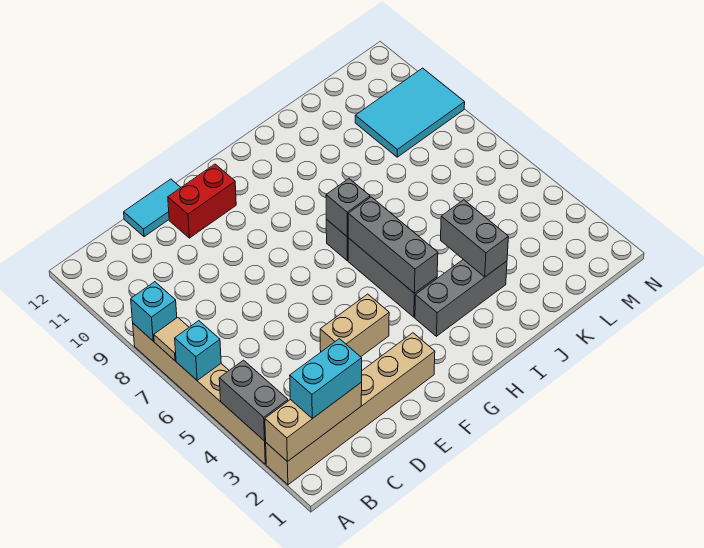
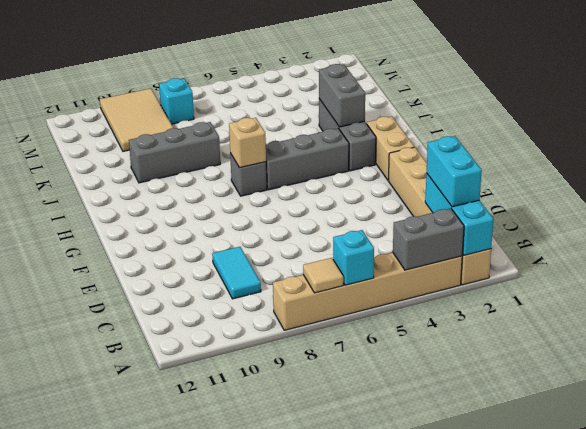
tan brick A2:C2 level 2 -> cyan brick A2:C2 level 2
cyan brick A8 level 2 -> cyan brick M8 level 1
cyan tile D12:E12 level 1 -> cyan tile C9:D9 level 1
tan brick E4:F4 level 1 -> tan brick G2:H2 level 1
red brick E11:F11 level 1 -> none
grey brick H4:H6 level 2 -> grey brick J8:J10 level 1
grey brick H7 level 2 -> tan brick H7 level 2
grey brick J3:J4 level 2 -> grey brick I3:J3 level 2
cyan tile L9:N10 level 1 -> tan tile L9:N10 level 1

